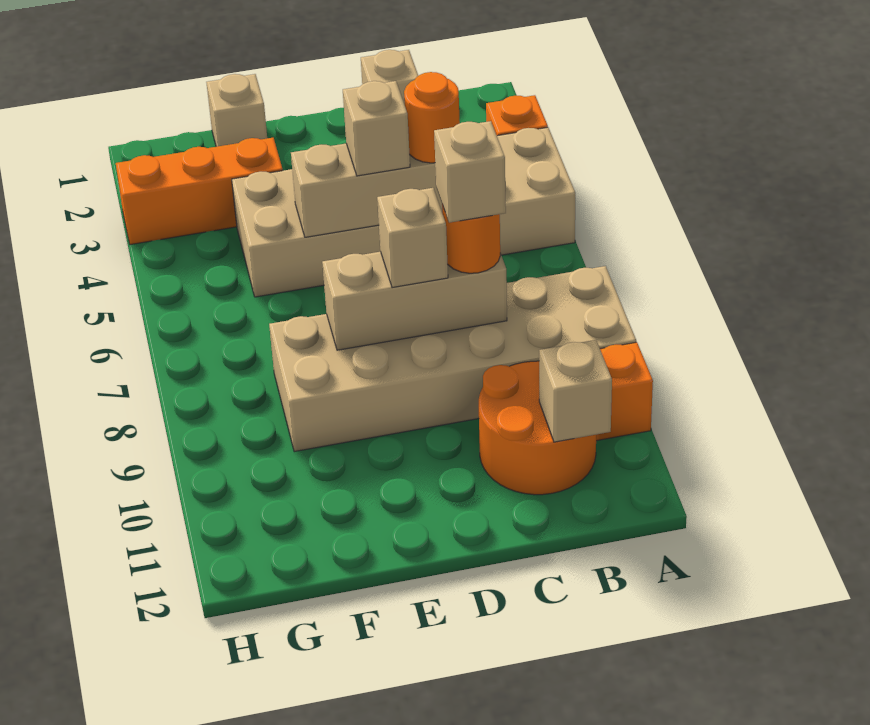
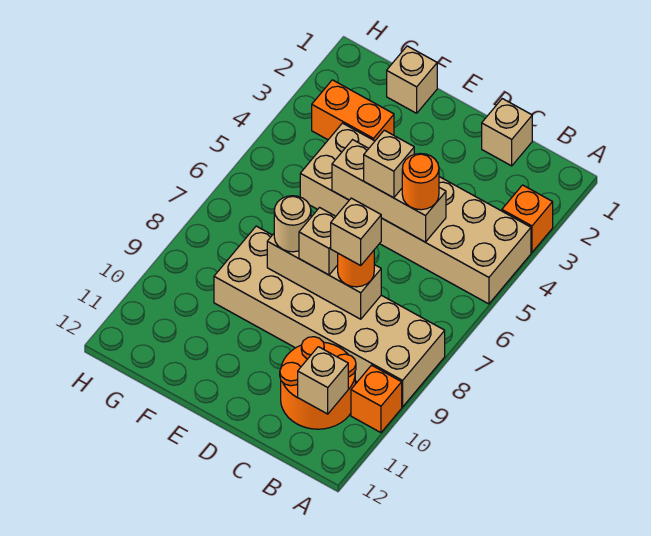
none -> tan round brick E8 level 3
orange brick F3:H3 level 1 -> orange brick F3:G3 level 1

